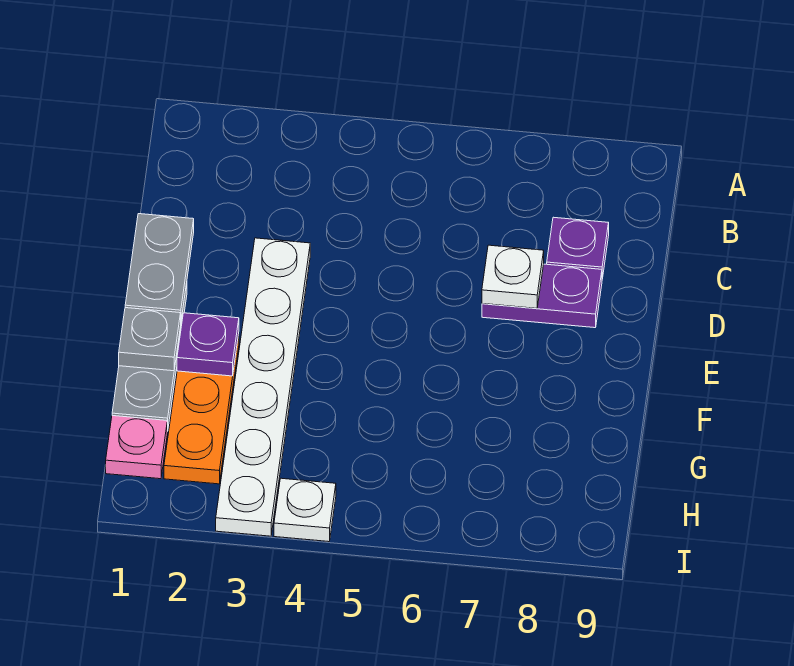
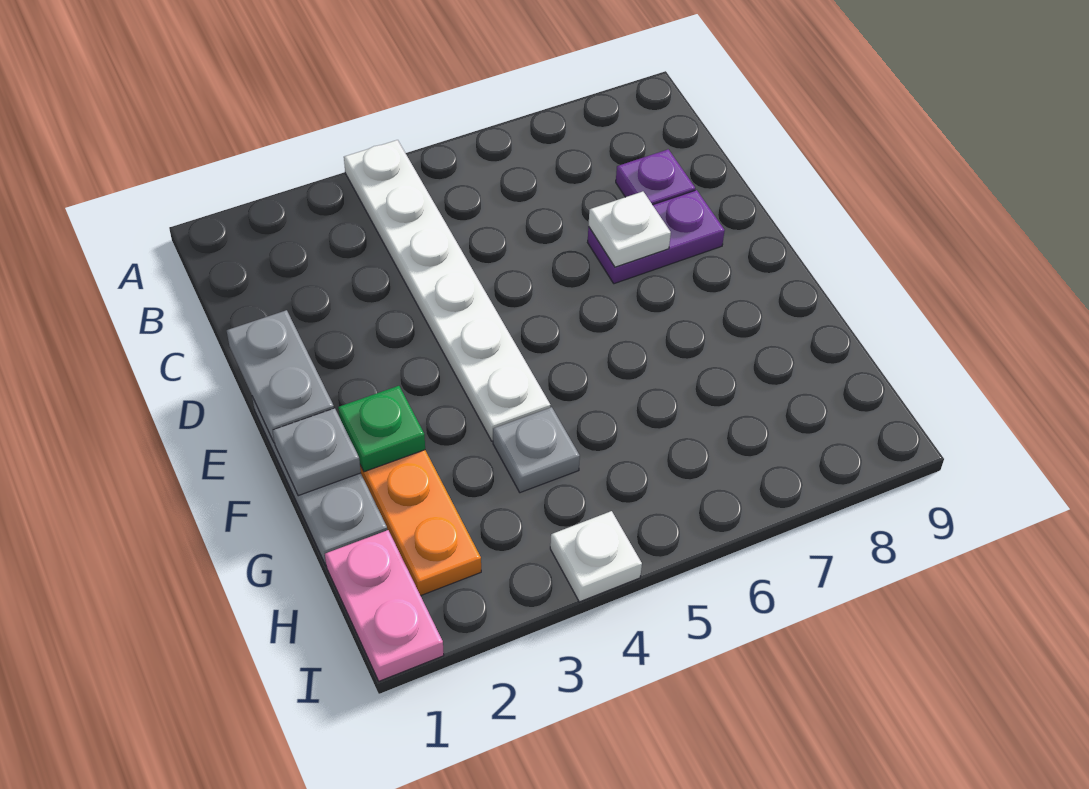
white plate D3:I3 level 1 -> white plate A4:F4 level 1
purple plate F2 level 2 -> green plate F2 level 2
none -> grey plate G4 level 1
pink plate H1 level 1 -> pink plate H1:I1 level 1

